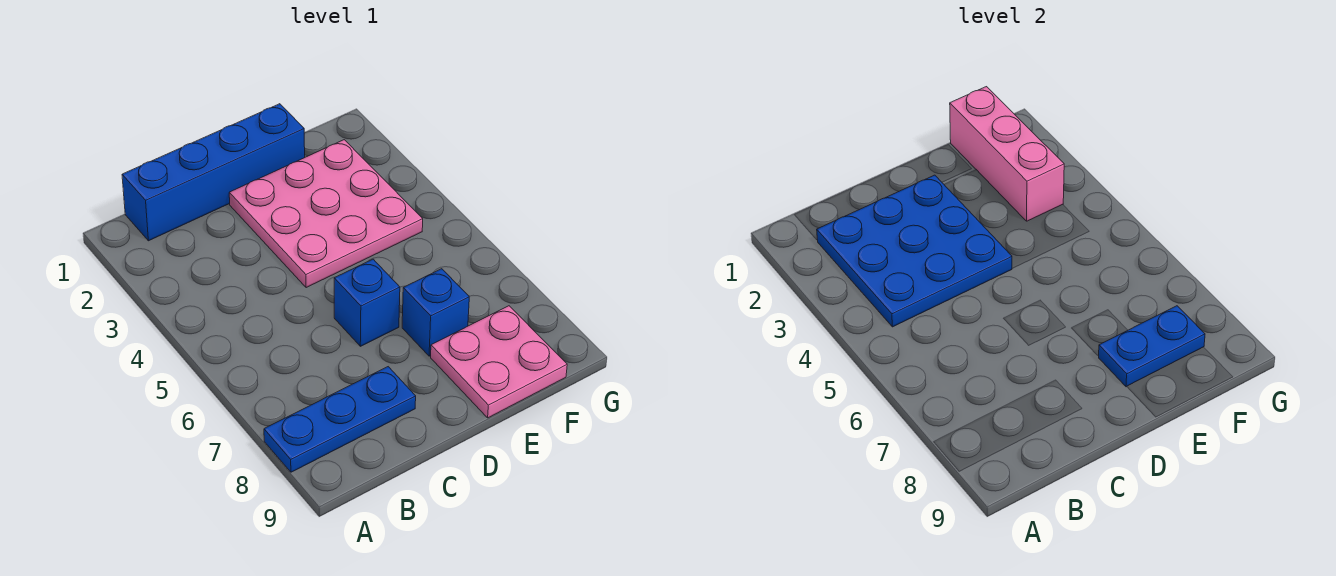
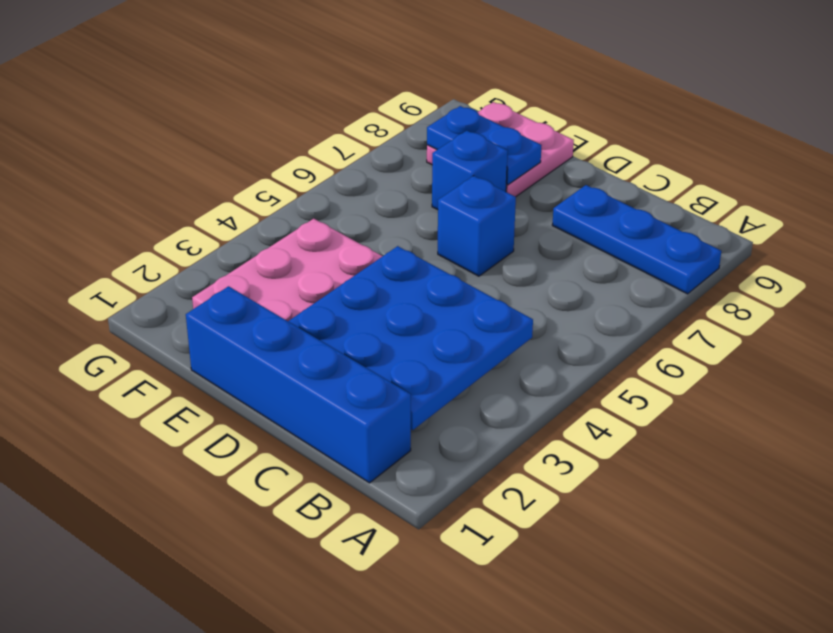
pink brick F1:F3 level 2 -> none

